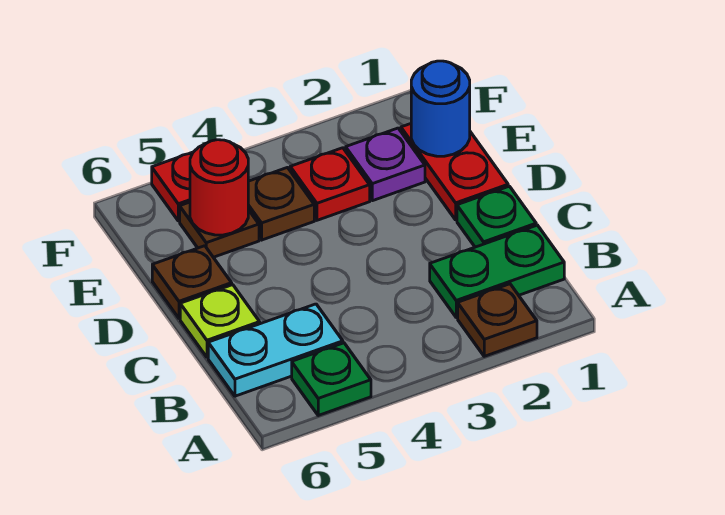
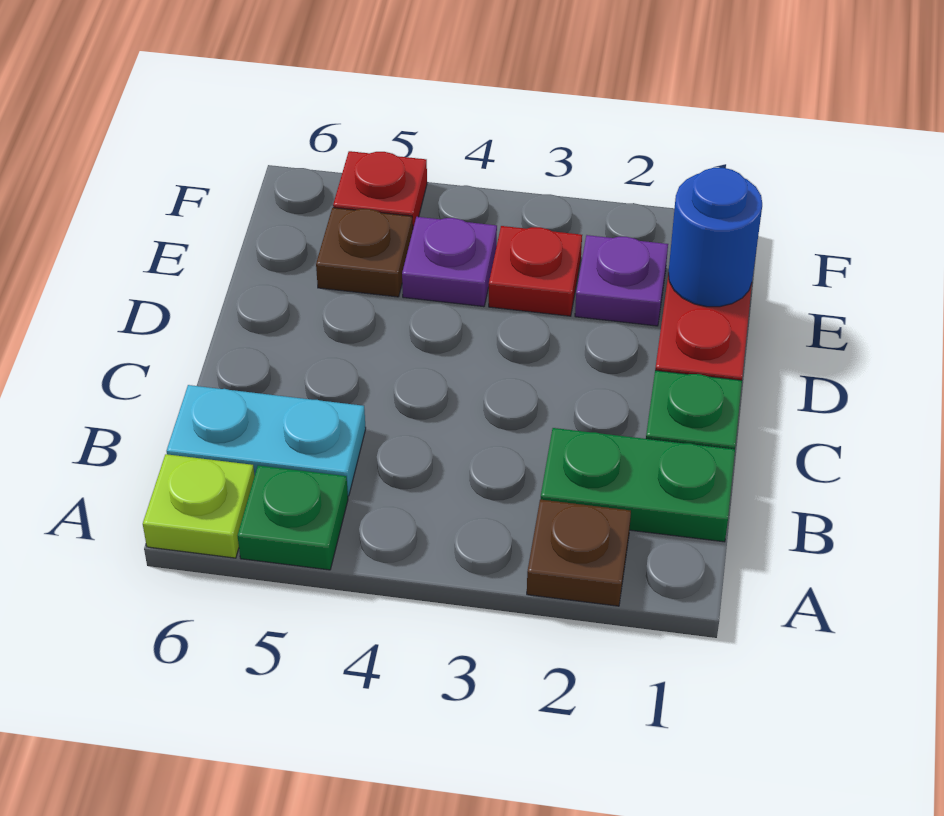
lime plate C6 level 1 -> lime plate A6 level 1
brown plate D6 level 1 -> none
brown plate E4 level 1 -> purple plate E4 level 1
red round brick E5 level 2 -> none

